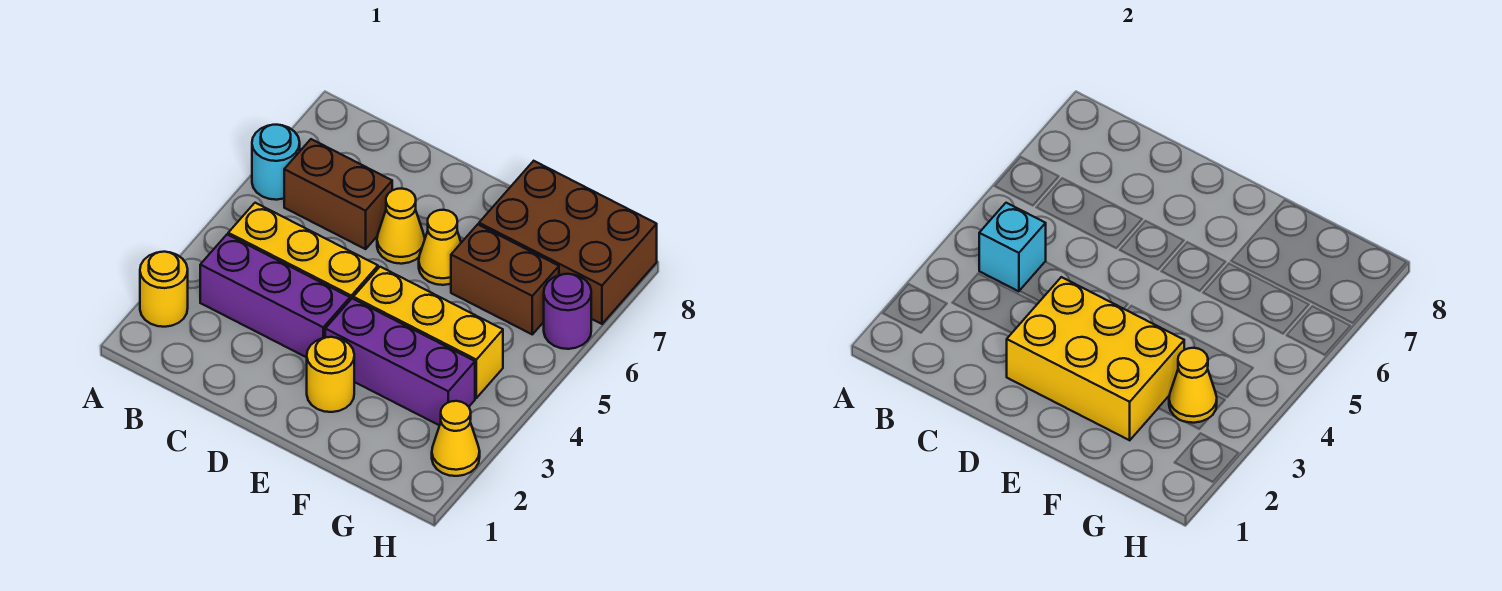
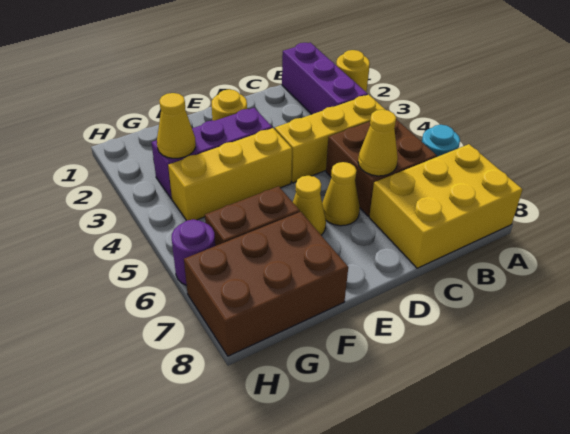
purple brick B3:D3 level 1 -> purple brick B1:B3 level 1
cyan brick B4 level 2 -> none
brown brick B6:C6 level 1 -> brown brick B5:C6 level 1
yellow brick D2:F3 level 2 -> yellow brick A7:C8 level 1
yellow cone H2 level 1 -> yellow cone C6 level 2

